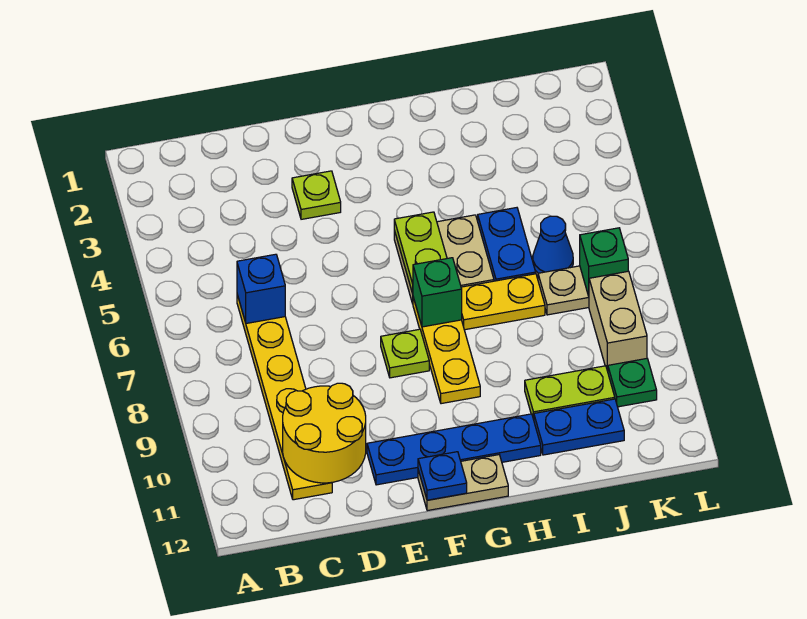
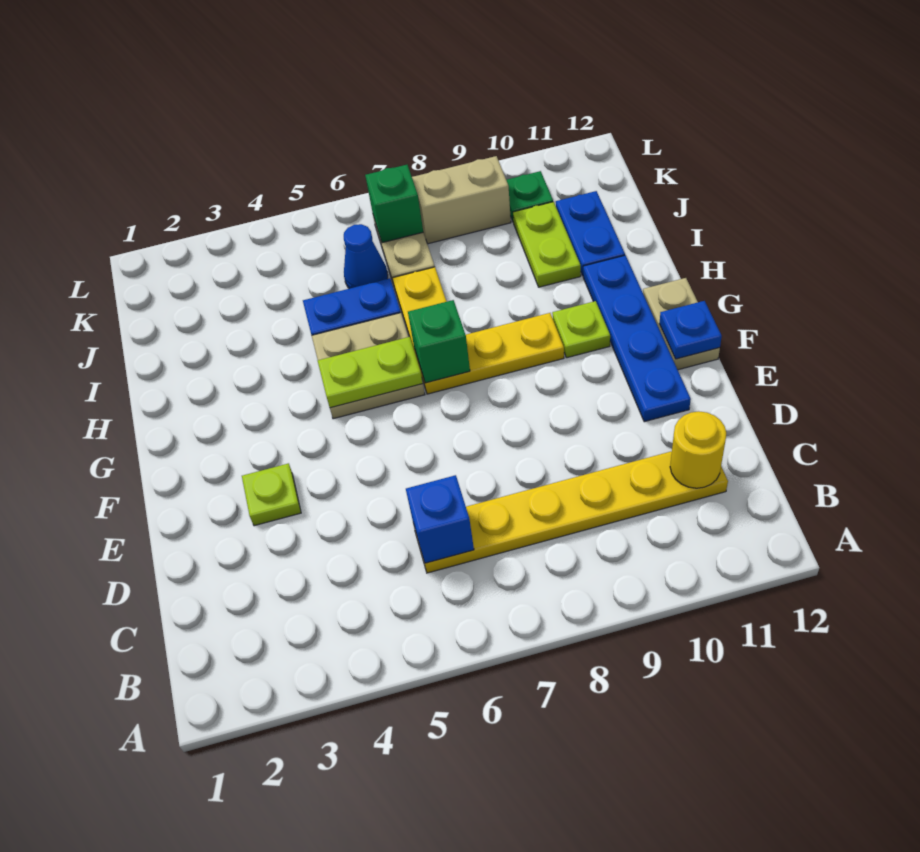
yellow round brick C10:D11 level 2 -> yellow round brick C11 level 2
lime plate F8 level 1 -> lime plate G10 level 1

